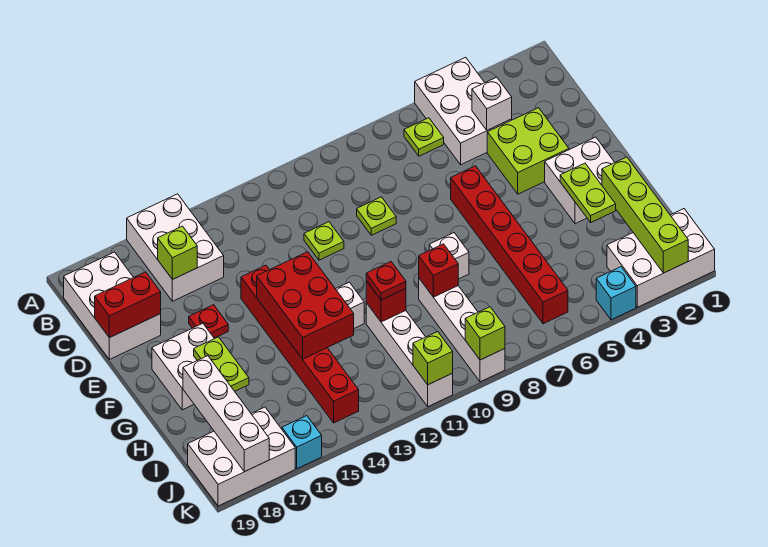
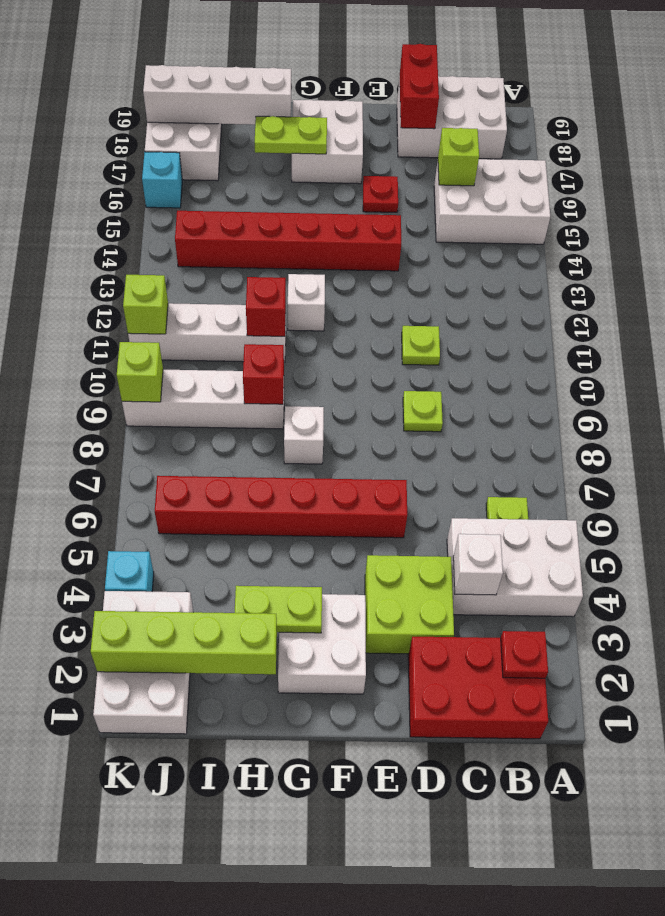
red brick F13:H14 level 2 -> red brick B1:D2 level 1
red plate H11 level 3 -> red plate B2 level 2

